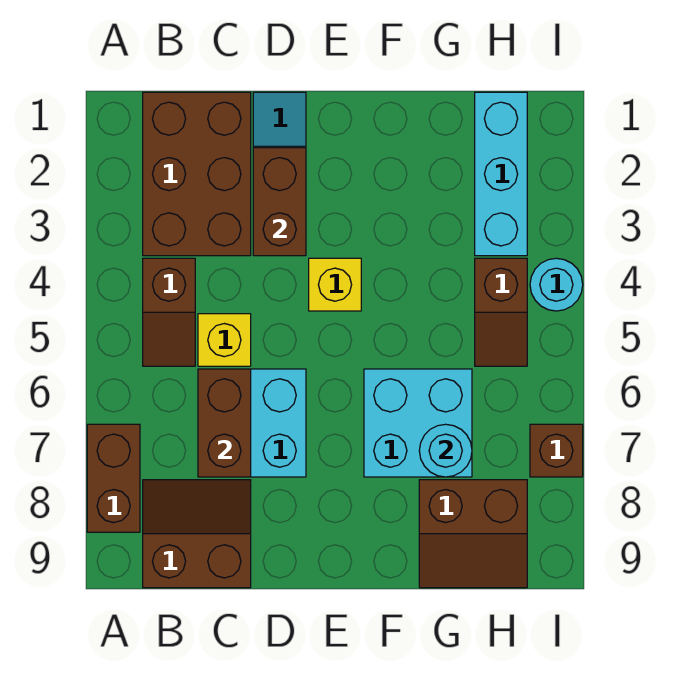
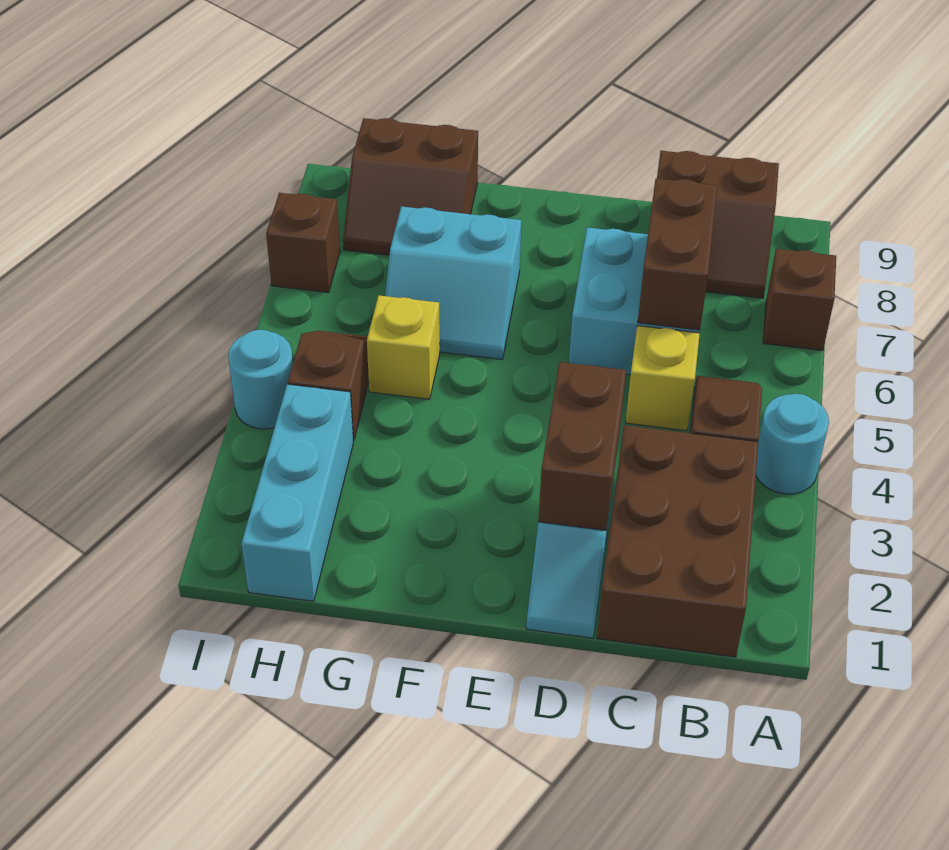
brown brick A7:A8 level 1 -> brown brick A7 level 1
yellow brick E4 level 1 -> yellow brick G5 level 1
cyan brick F6:G7 level 1 -> cyan slope F6:G7 level 1 top 7
cyan round brick G7 level 2 -> cyan round brick A4 level 1
brown slope G8:H9 level 1 top 8 -> brown slope G8:H9 level 1 top 9

